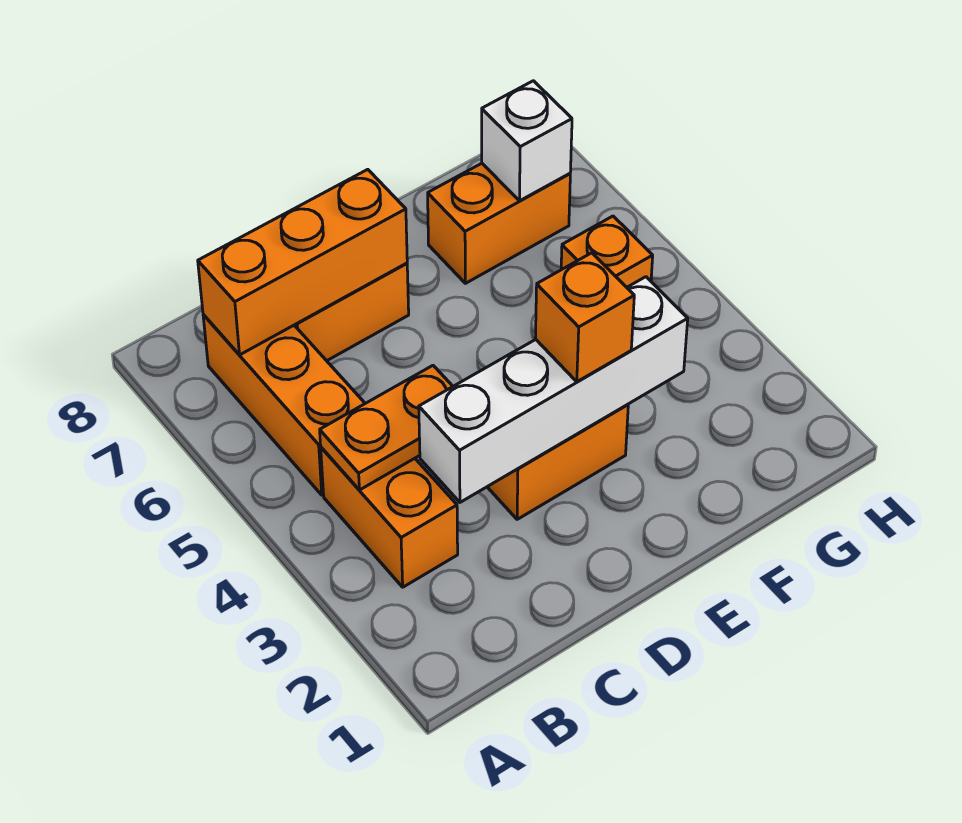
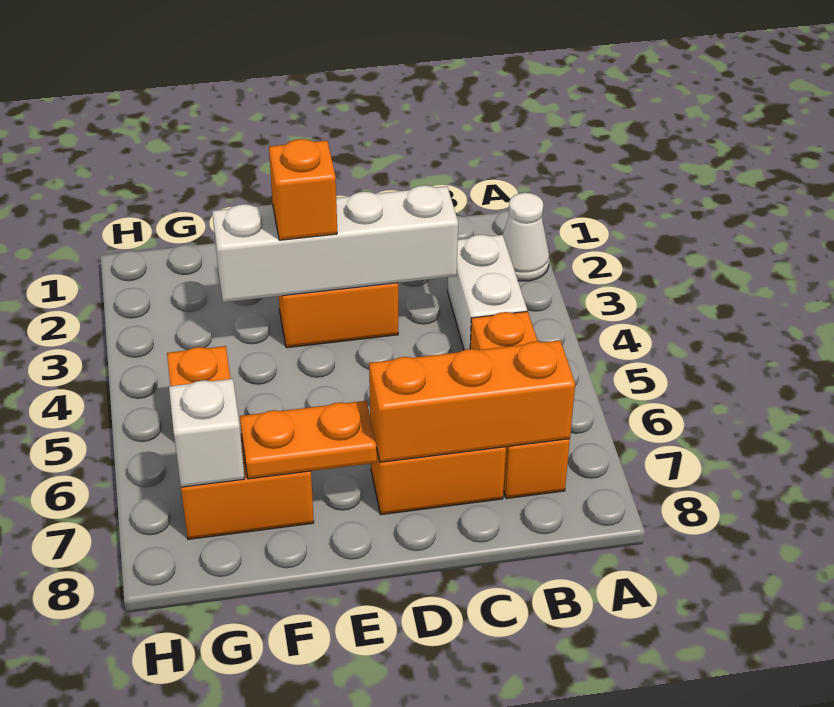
none -> white cone A2 level 1
orange brick B3:B4 level 1 -> white brick B3:B4 level 1
orange plate B4:C4 level 2 -> orange plate E7:F7 level 2

